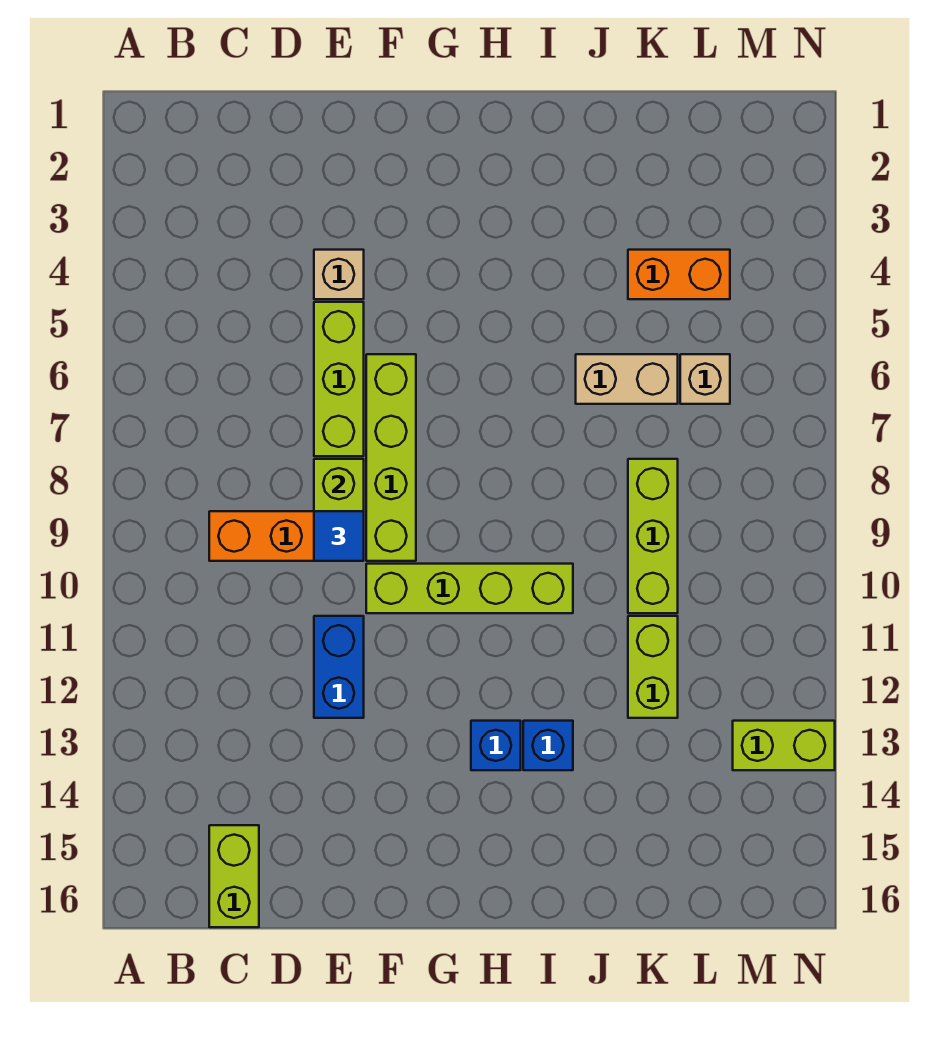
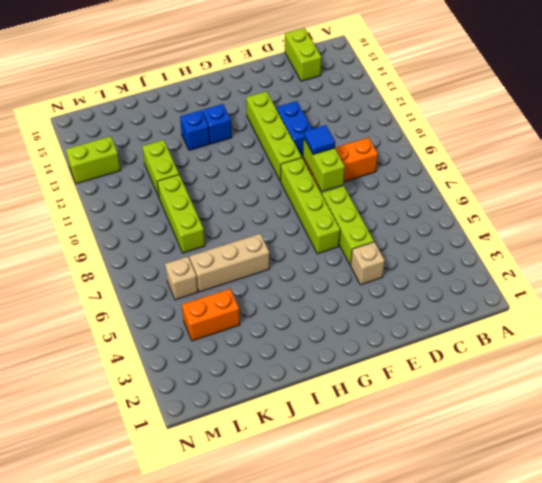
lime brick F10:I10 level 1 -> lime brick F10:F13 level 1
tan brick J6:K6 level 1 -> tan brick I6:K6 level 1

